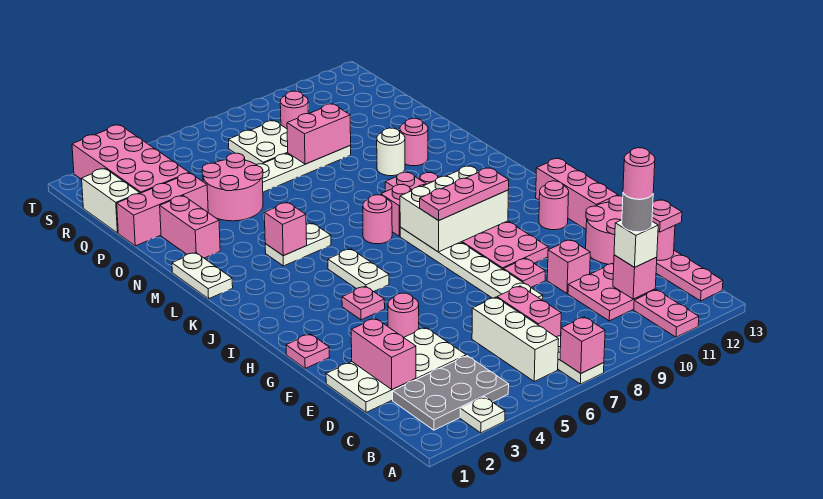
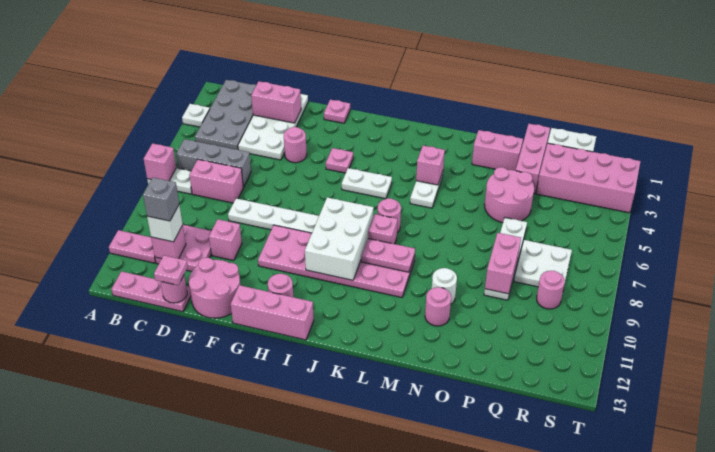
grey plate B2:C4 level 1 -> grey plate B1:C4 level 1
white brick B6:D6 level 1 -> grey brick B6:D6 level 1
grey round brick C11 level 4 -> grey brick C11 level 4
pink round brick C11 level 5 -> none
pink plate F9 level 1 -> none
pink plate I8:I10 level 3 -> none
white plate L1:M1 level 1 -> none

